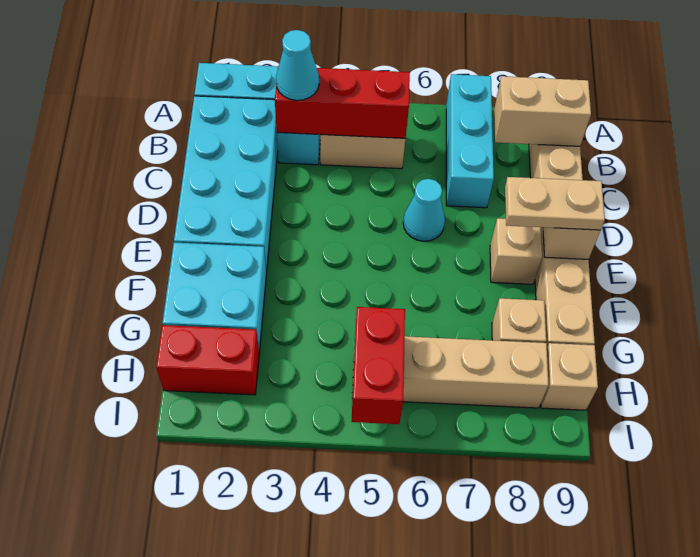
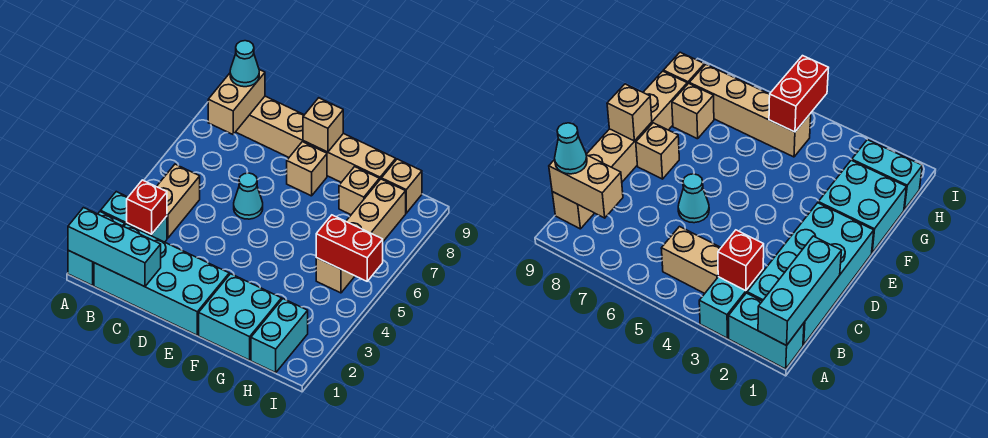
cyan brick A7:C7 level 1 -> cyan brick A1:C1 level 2
red brick B3:B5 level 2 -> red brick B3 level 2
cyan cone B3 level 3 -> cyan cone B9 level 3
tan plate E8:E9 level 3 -> none
red brick H1:H2 level 1 -> cyan brick H1:H2 level 1

